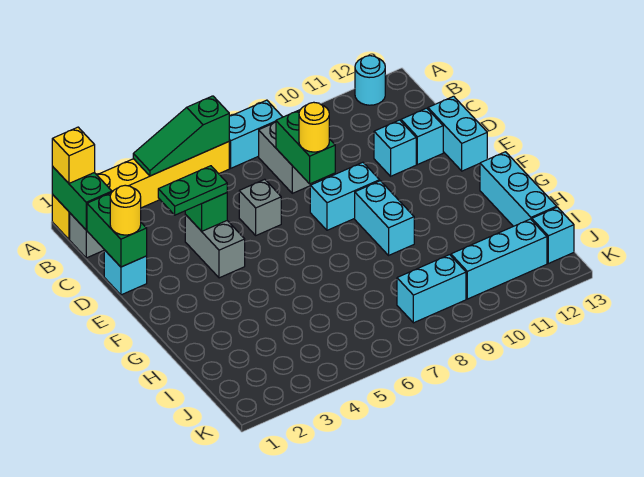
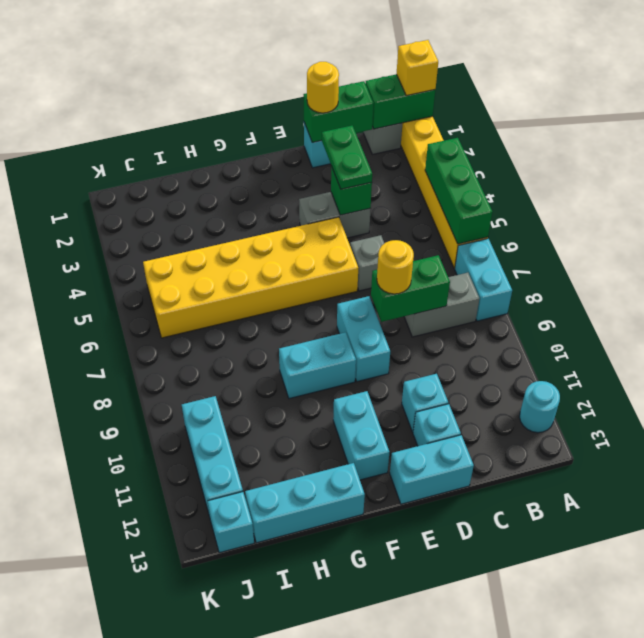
green slope A4:A6 level 2 top 6 -> green brick A4:A6 level 2
none -> yellow brick E5:J6 level 1
cyan brick J8:J9 level 1 -> cyan brick F11:F12 level 1

